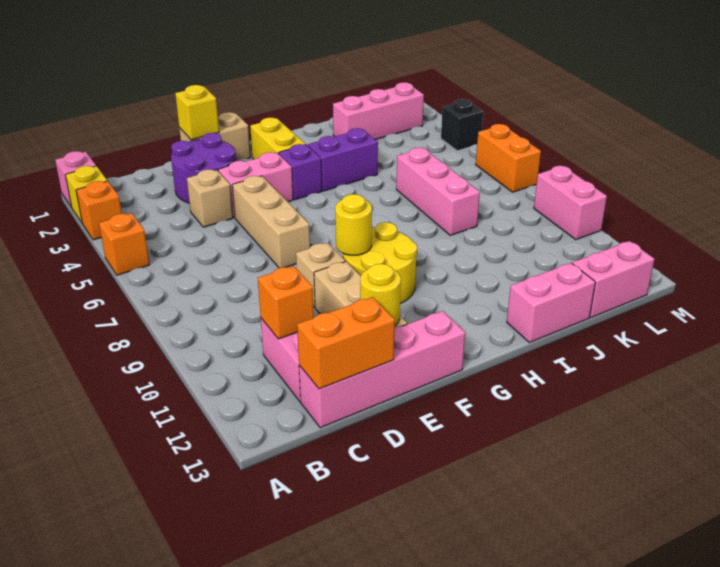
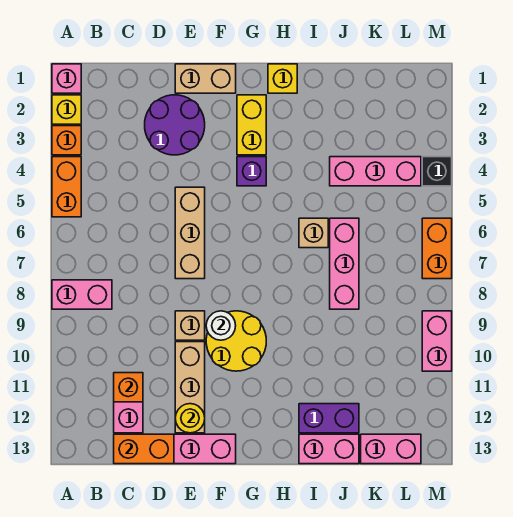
orange brick A5 level 1 -> orange brick A4:A5 level 1
tan brick D4 level 1 -> tan brick I6 level 1
yellow brick E1 level 2 -> yellow brick H1 level 1
pink brick E4:F4 level 1 -> pink brick A8:B8 level 1
yellow round brick F9 level 2 -> white round brick F9 level 2
purple brick H4:I4 level 1 -> purple brick I12:J12 level 1
pink brick J2:L2 level 1 -> pink brick J4:L4 level 1

